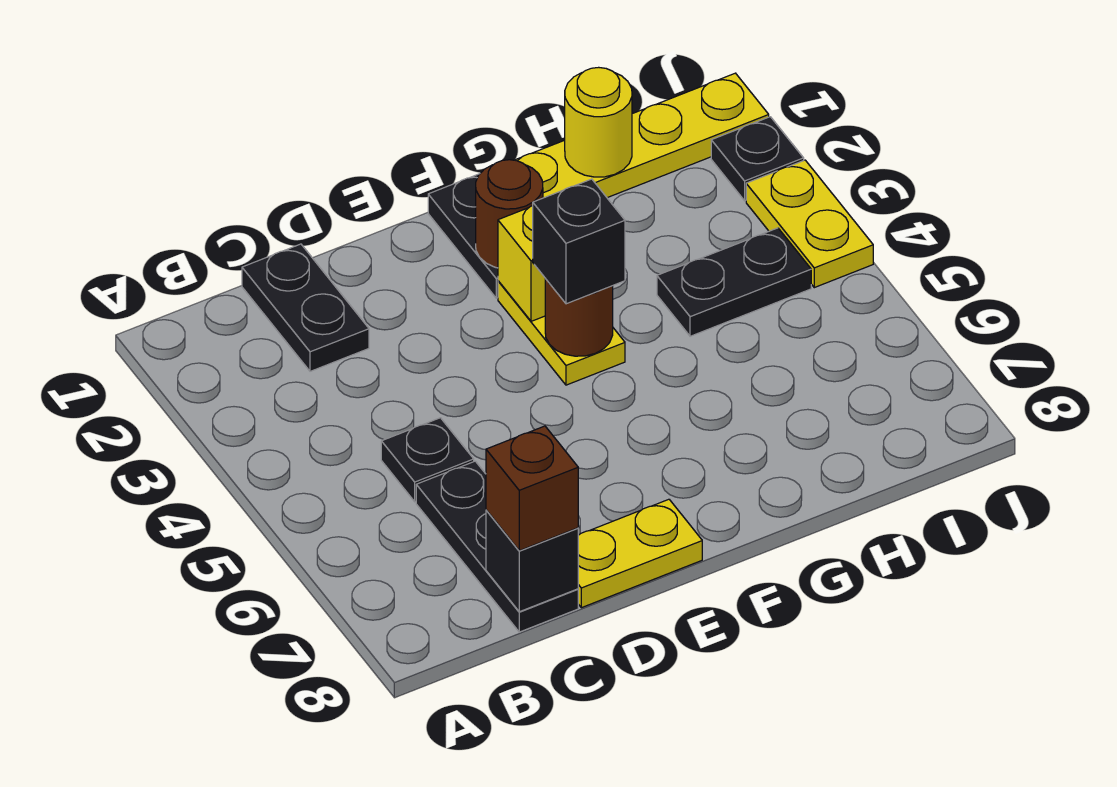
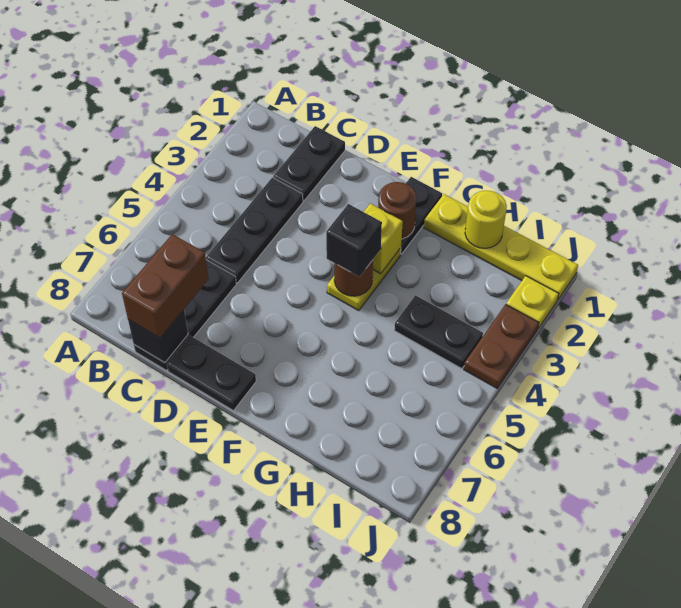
black plate C5 level 1 -> black plate C3:C5 level 1
brown brick C8 level 3 -> brown brick C7:C8 level 3
yellow plate D8:E8 level 1 -> black plate D8:E8 level 1
black plate J2 level 1 -> yellow plate J2 level 1
yellow plate J3:J4 level 1 -> brown plate J3:J4 level 1

